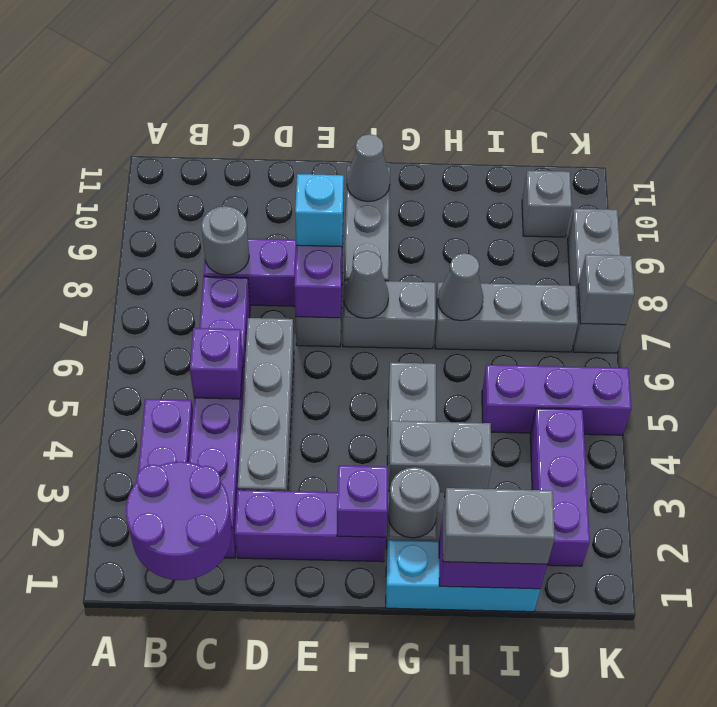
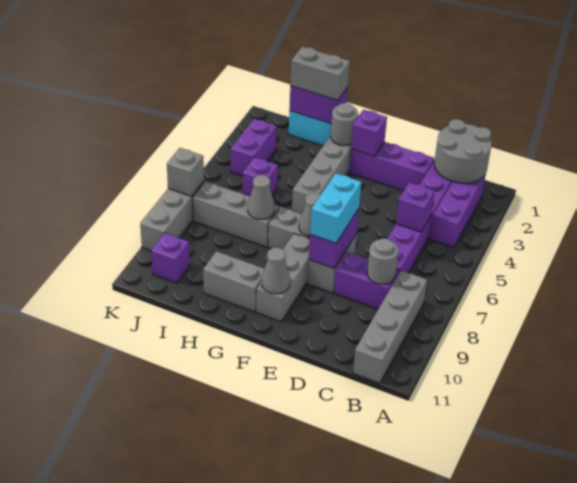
purple round brick B1:C2 level 2 -> grey round brick B1:C2 level 2
grey brick D3:D6 level 1 -> grey brick B8:B11 level 1
cyan brick E8 level 3 -> cyan brick E7:E8 level 3
grey brick G3:H3 level 2 -> grey brick G10:H10 level 1
purple brick I5:K5 level 1 -> purple brick I5 level 1
purple brick J2:J4 level 1 -> purple brick J3:J4 level 1
grey brick J10 level 1 -> purple brick J10 level 1

